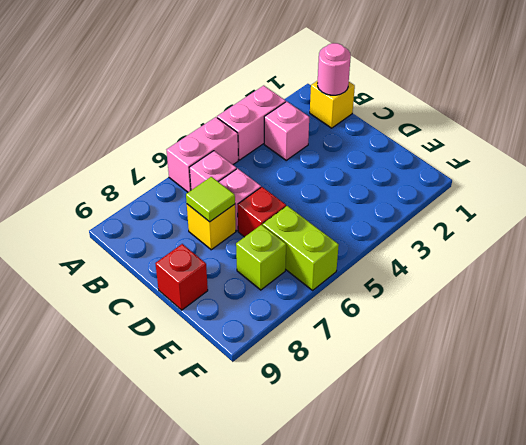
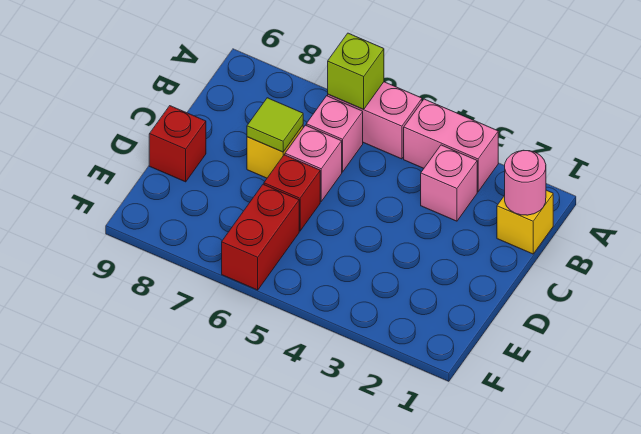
lime brick E6:F6 level 1 -> red brick E6:F6 level 1
lime brick E7 level 1 -> lime brick A6 level 2

